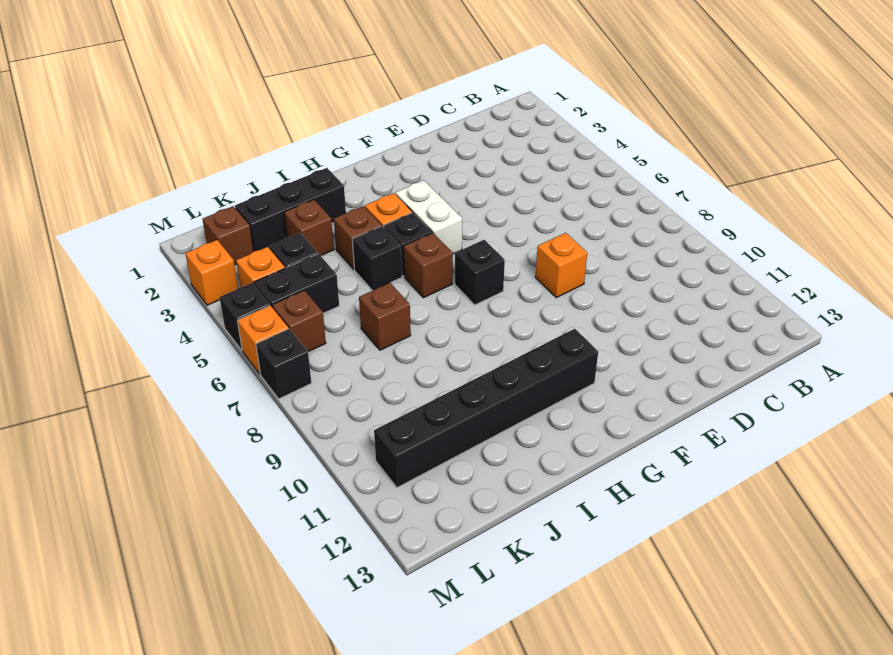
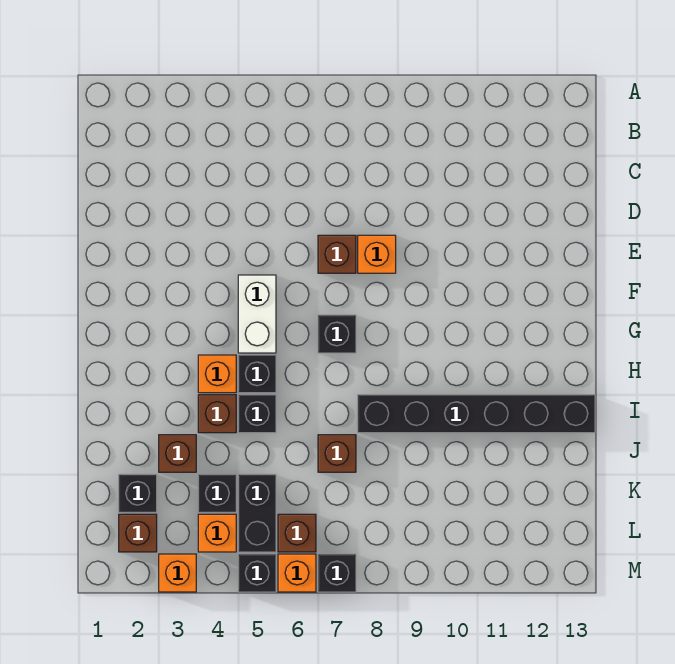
white brick G4:G5 level 1 -> white brick F5:G5 level 1
black brick G11:L11 level 1 -> black brick I8:I13 level 1
brown brick H6 level 1 -> brown brick E7 level 1
black brick I2:K2 level 1 -> black brick K2 level 1

